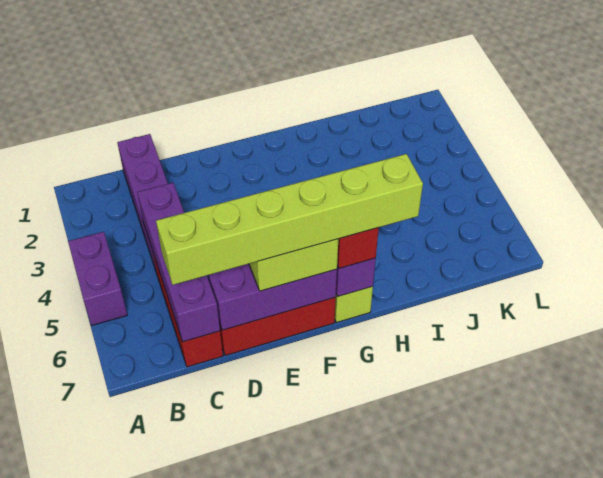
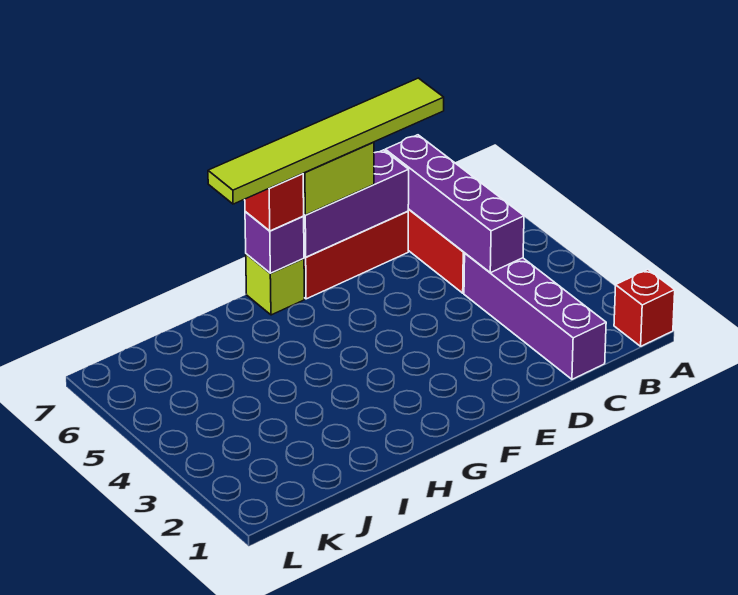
none -> red brick A1 level 1
purple brick A4:A5 level 1 -> none
lime brick C7:H7 level 4 -> lime tile C7:H7 level 4

